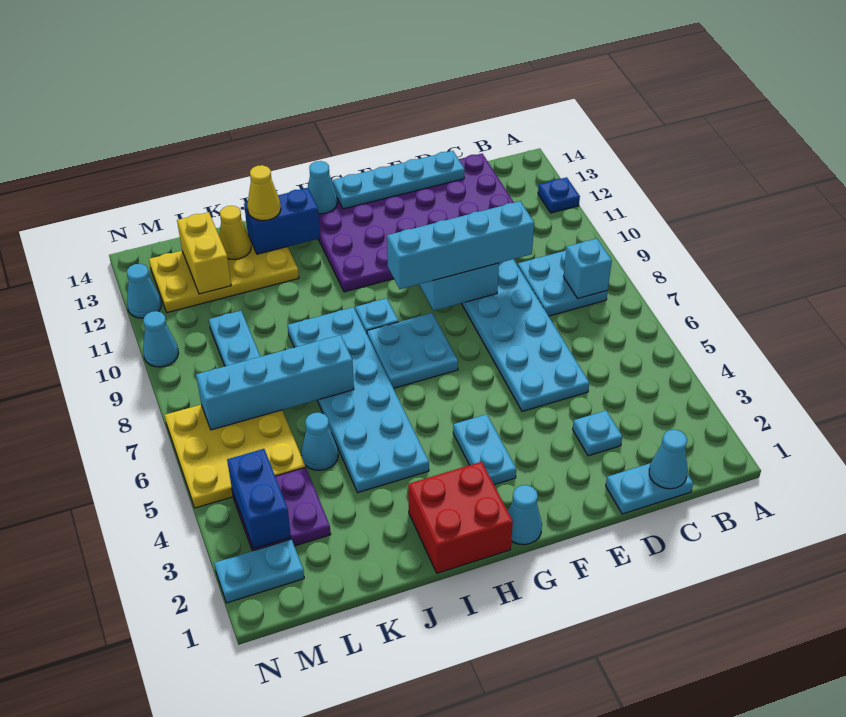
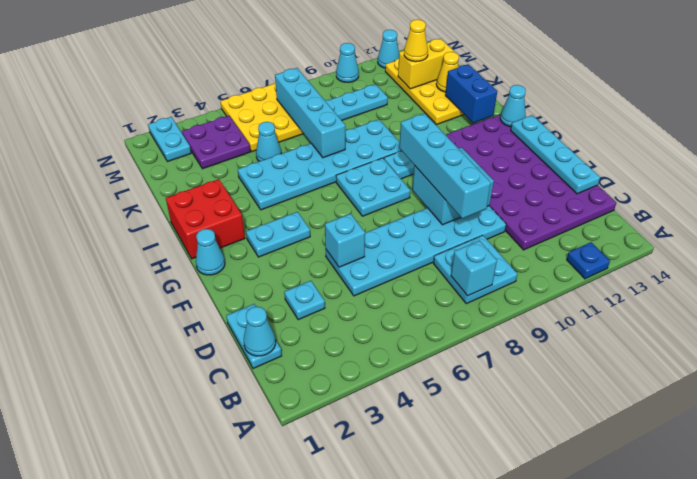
none -> cyan brick E5 level 2
yellow cone J13 level 3 -> yellow cone L12 level 3
blue brick M3:M4 level 2 -> none

